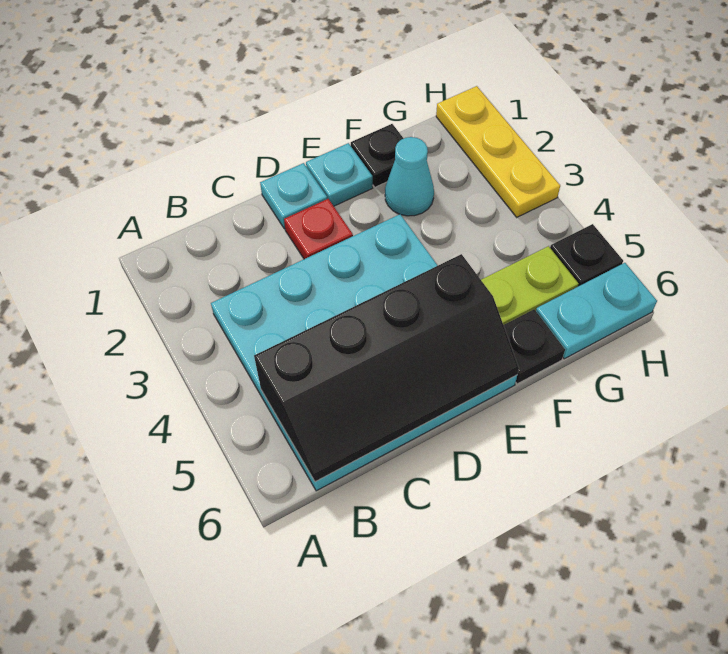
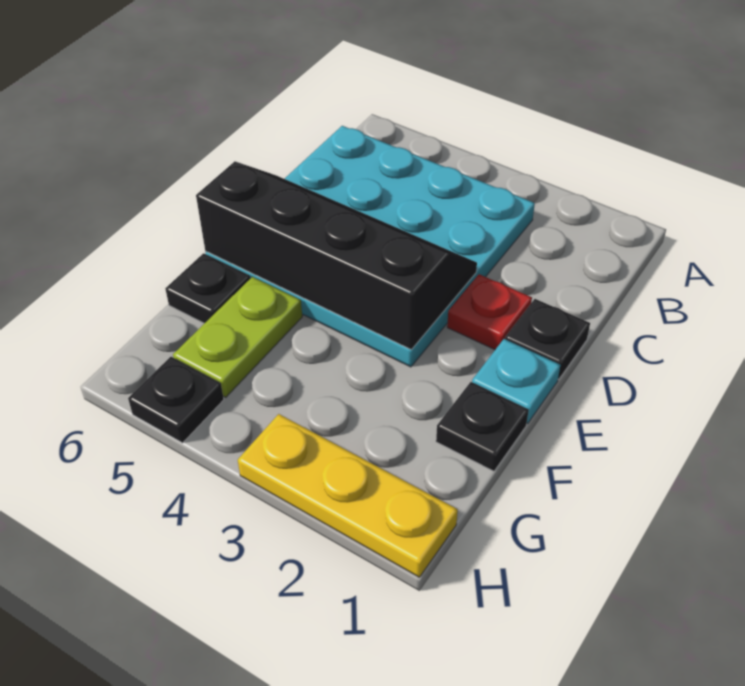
black slope B5:E6 level 2 top 5 -> black slope D3:E6 level 2 top E
cyan plate D1 level 1 -> black plate D1 level 1
cyan cone F2 level 1 -> none
cyan plate G6:H6 level 1 -> none

